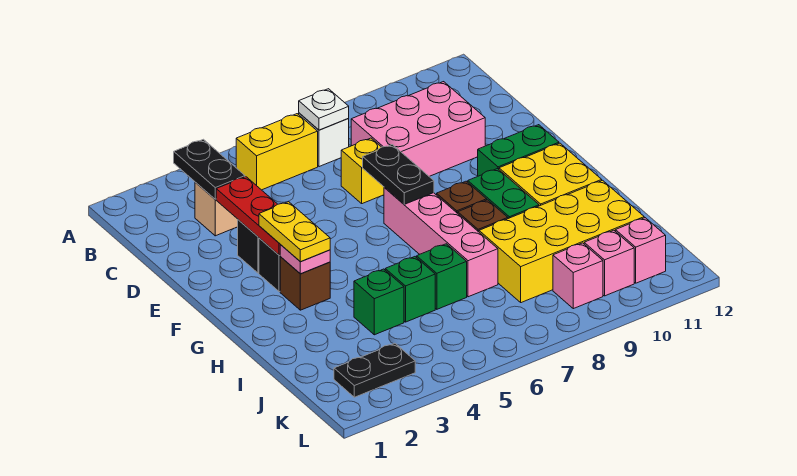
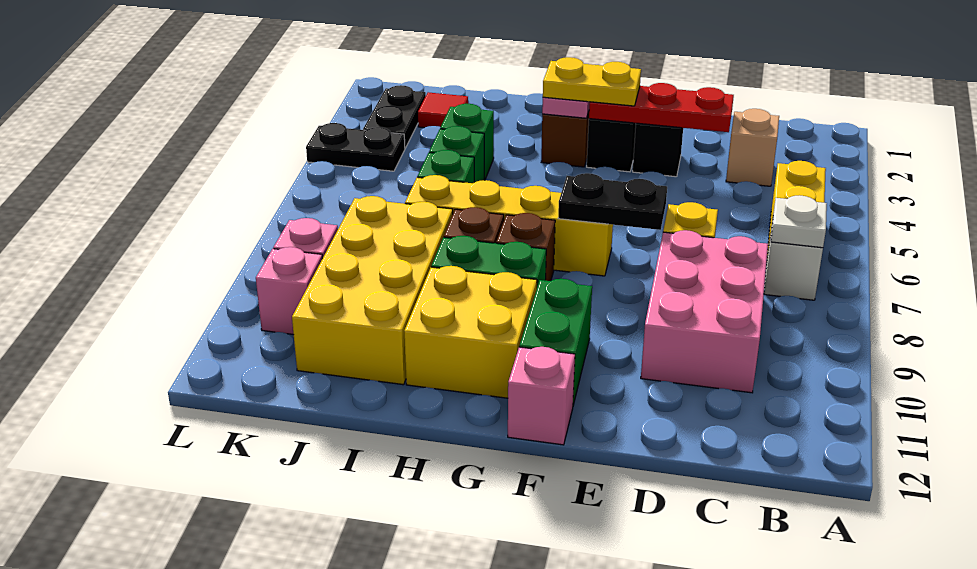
black plate B3:C3 level 2 -> black plate K4:L4 level 1
pink brick F7:I7 level 1 -> yellow brick F7:I7 level 1
none -> red tile J2 level 1
pink brick K11 level 1 -> pink brick F12 level 1

